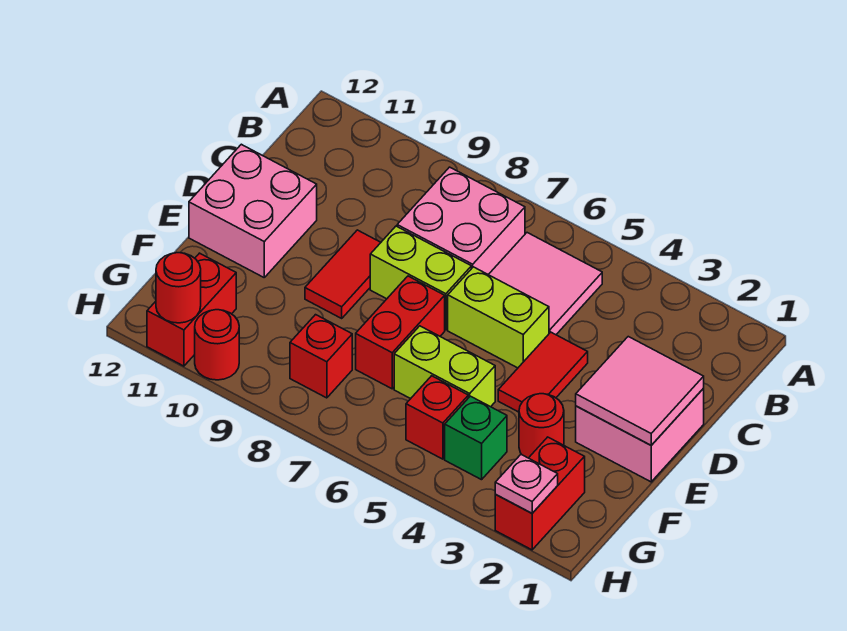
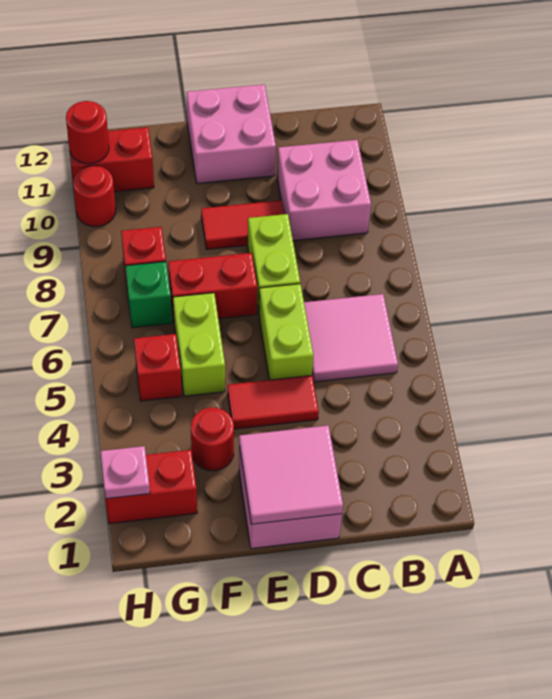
pink brick B7:C8 level 1 -> pink brick B9:C10 level 1
green brick G4 level 1 -> green brick G7 level 1

